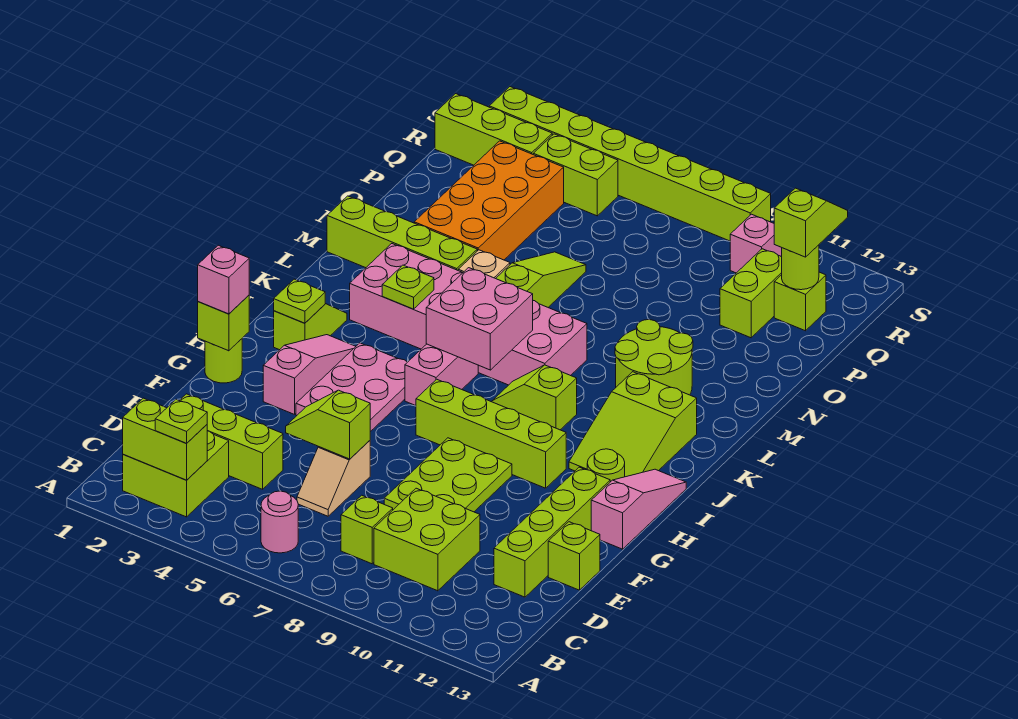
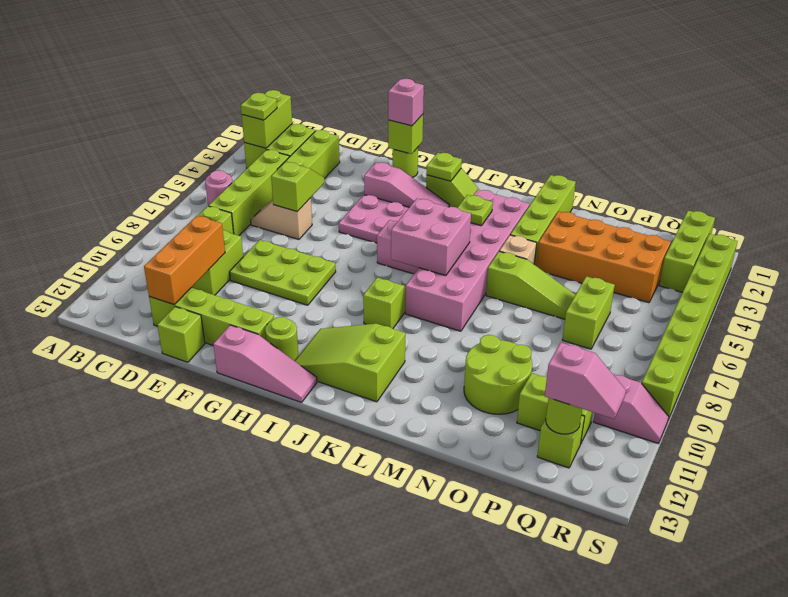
none -> orange brick D10:D12 level 2
lime brick H7:H10 level 1 -> lime brick C4:C7 level 1
lime round brick L10:M11 level 1 -> lime round brick N10:O11 level 1
lime slope Q12:R12 level 3 top Q -> pink slope Q12:R12 level 3 top Q
lime brick R4:R5 level 1 -> lime brick P6:P7 level 1

